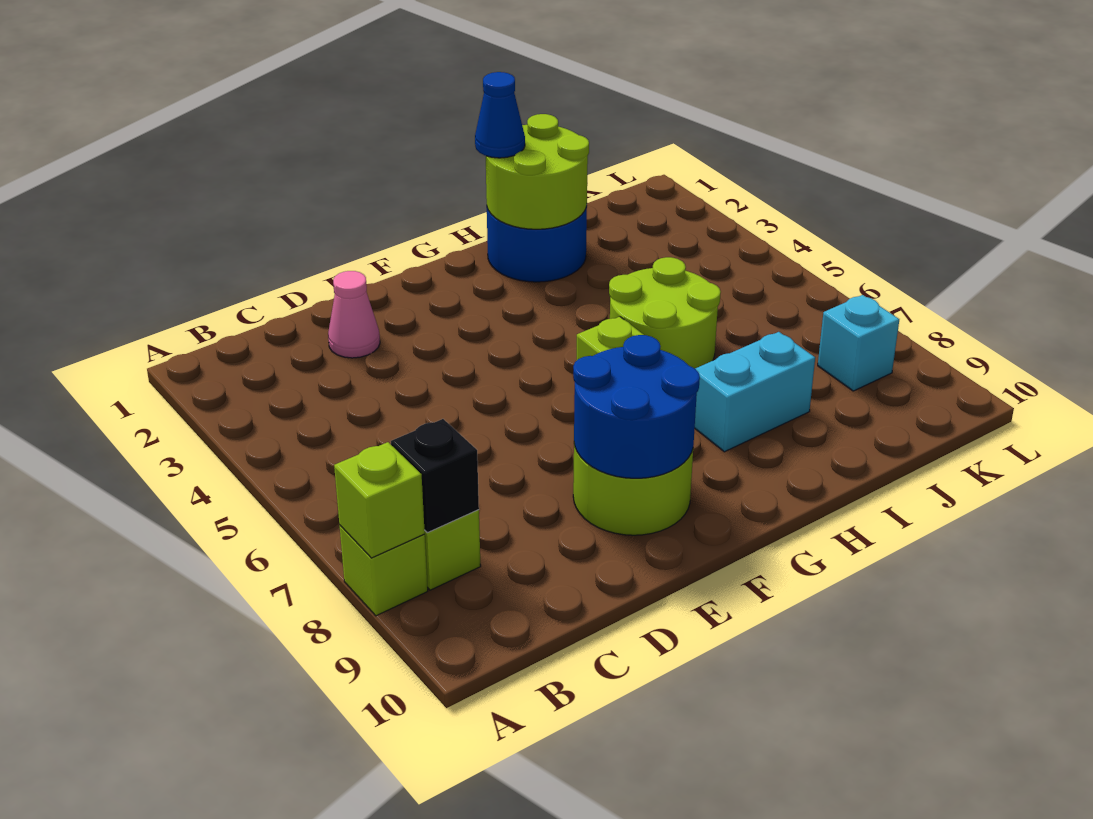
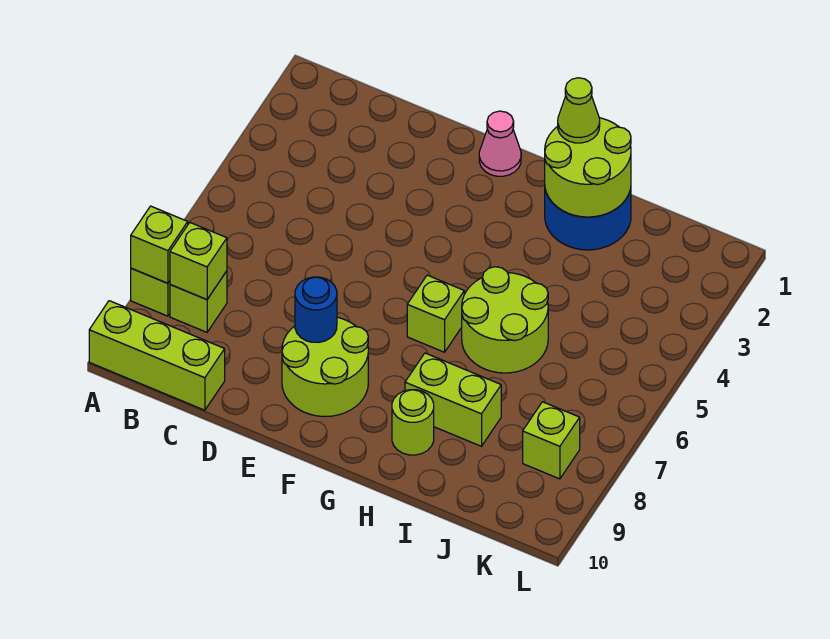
none -> lime brick A10:C10 level 1
black brick B8 level 2 -> lime brick B8 level 2
pink cone D2 level 1 -> pink cone F1 level 1
blue round brick E8:F9 level 2 -> blue round brick E8 level 2
blue cone H1 level 3 -> lime cone H1 level 3
cyan brick H8:I8 level 1 -> lime brick H8:I8 level 1
none -> lime round brick H9 level 1
cyan brick K8 level 1 -> lime brick K8 level 1

